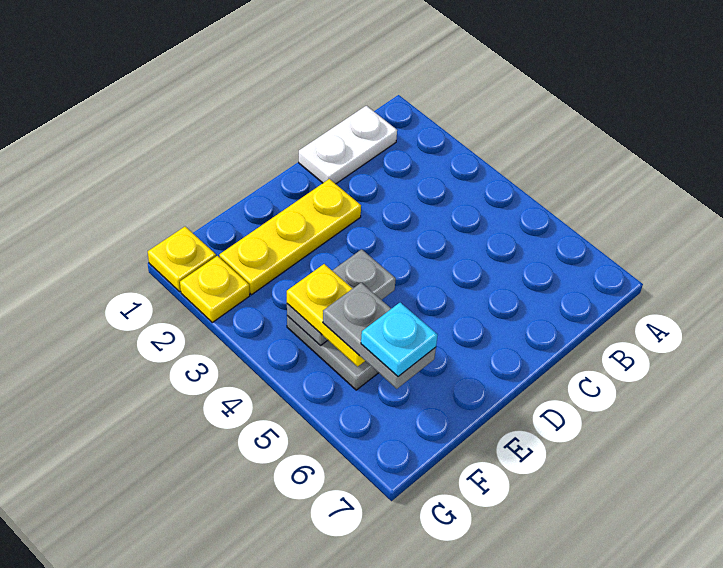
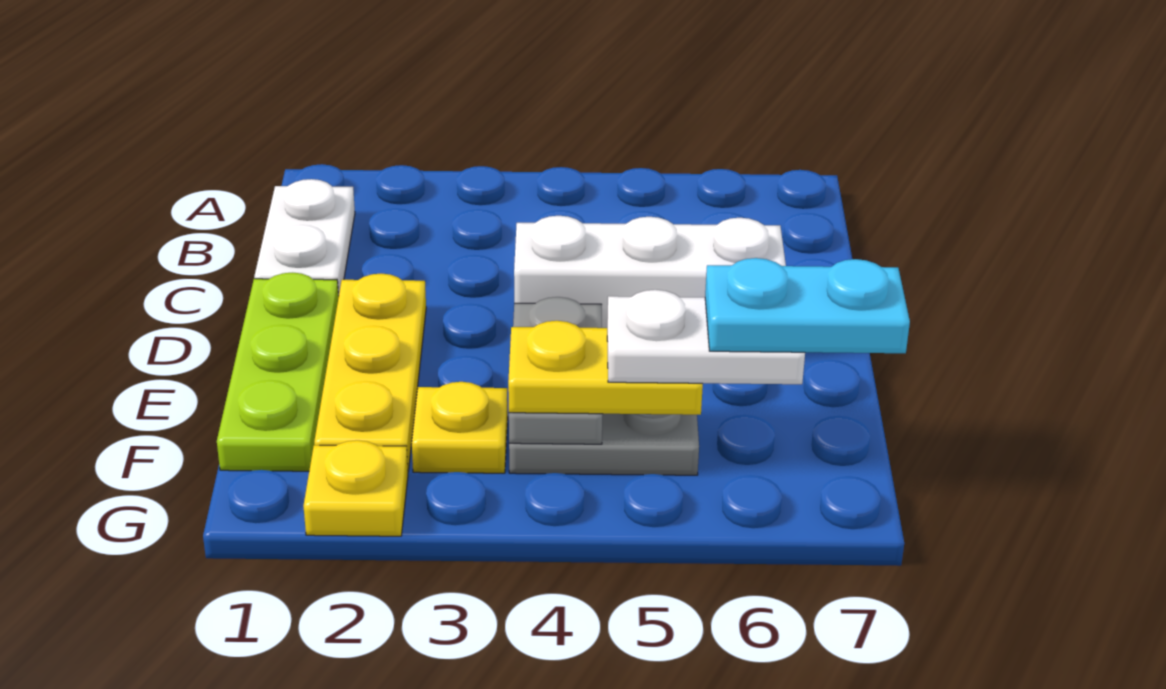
none -> lime plate D1:F1 level 1
none -> white brick D4:D6 level 1
grey plate F5:F6 level 4 -> white plate F5:F6 level 4
cyan plate F6 level 5 -> cyan plate F6:F7 level 5
yellow plate G1 level 1 -> yellow plate F3 level 1

